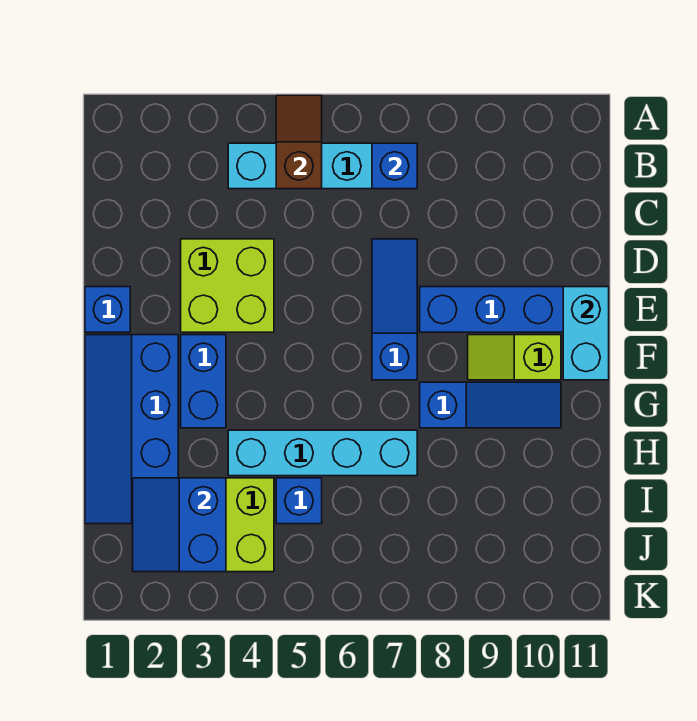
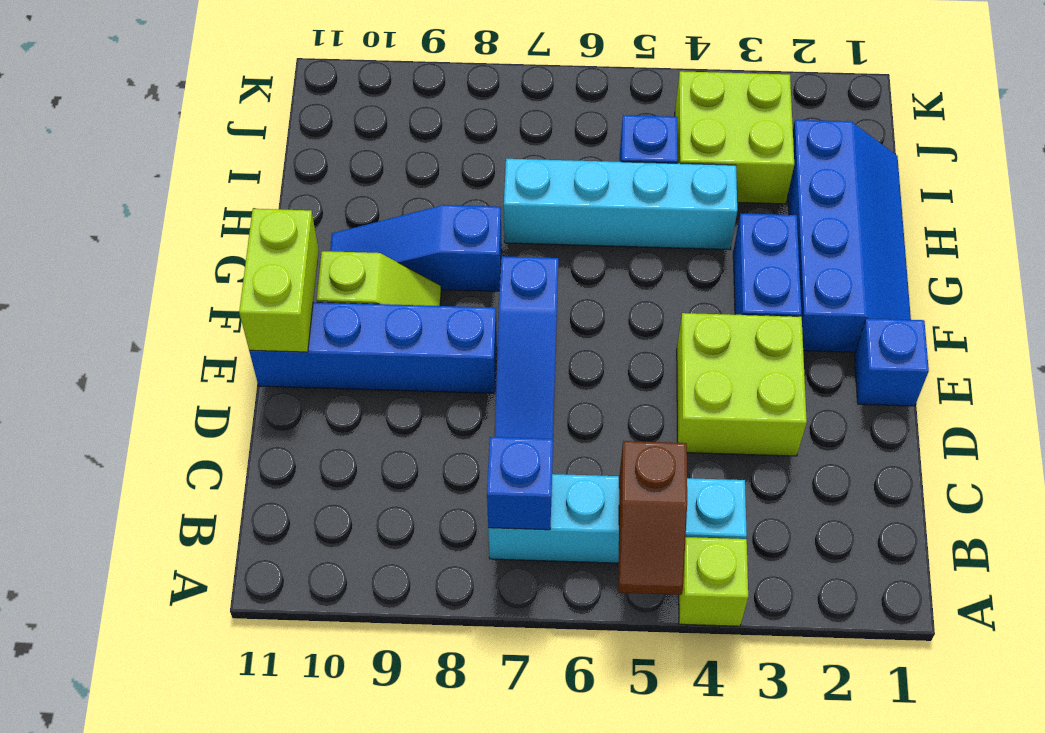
none -> lime brick A4 level 1
cyan brick E11:F11 level 2 -> lime brick E11:F11 level 2
blue slope I2:J3 level 2 top 3 -> none

